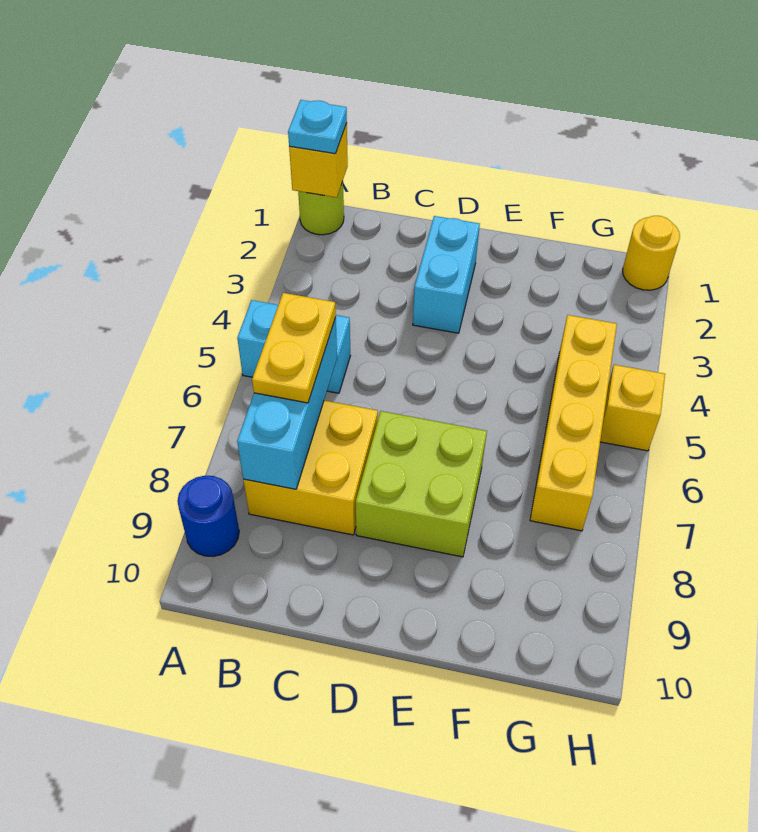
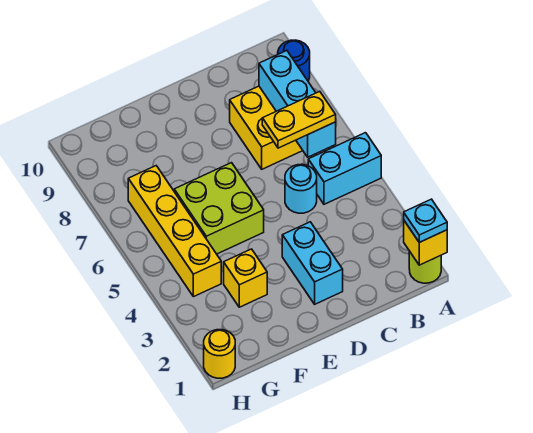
yellow plate B6:B7 level 3 -> yellow plate B6:C6 level 3
none -> cyan round brick C5 level 1
lime brick D7:E8 level 1 -> lime brick E5:F6 level 1
yellow brick H5 level 1 -> yellow brick F3 level 1

